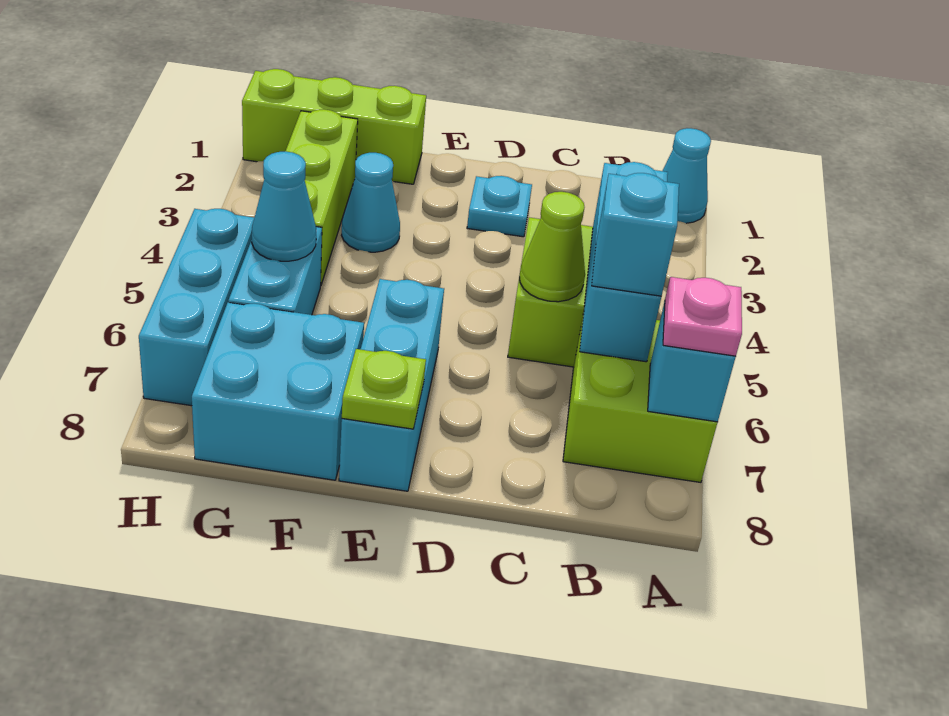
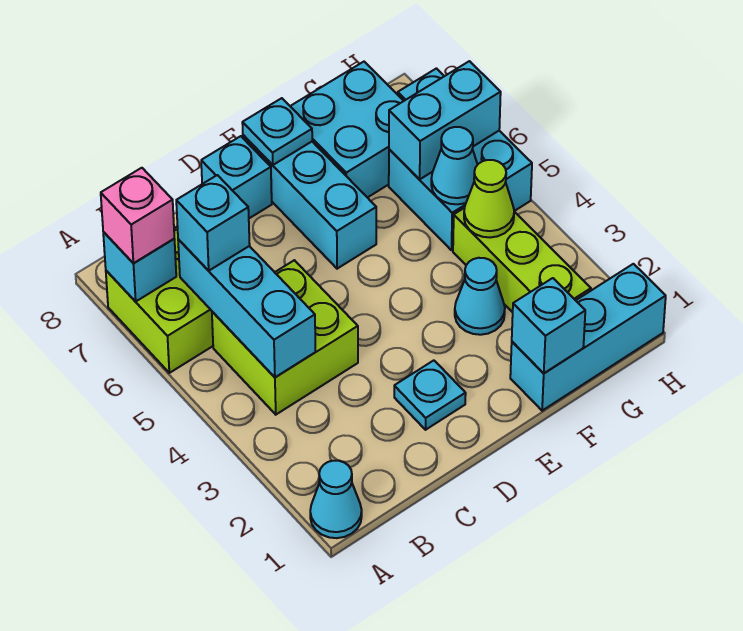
pink plate A7 level 3 -> pink brick A7 level 3
lime cone C5 level 2 -> lime cone G4 level 2
none -> cyan brick D8 level 1
lime plate E8 level 2 -> cyan plate E8 level 2
lime brick F1:H1 level 1 -> cyan brick F1:H1 level 1
none -> cyan brick F1 level 2
none -> cyan brick G6:H6 level 2

